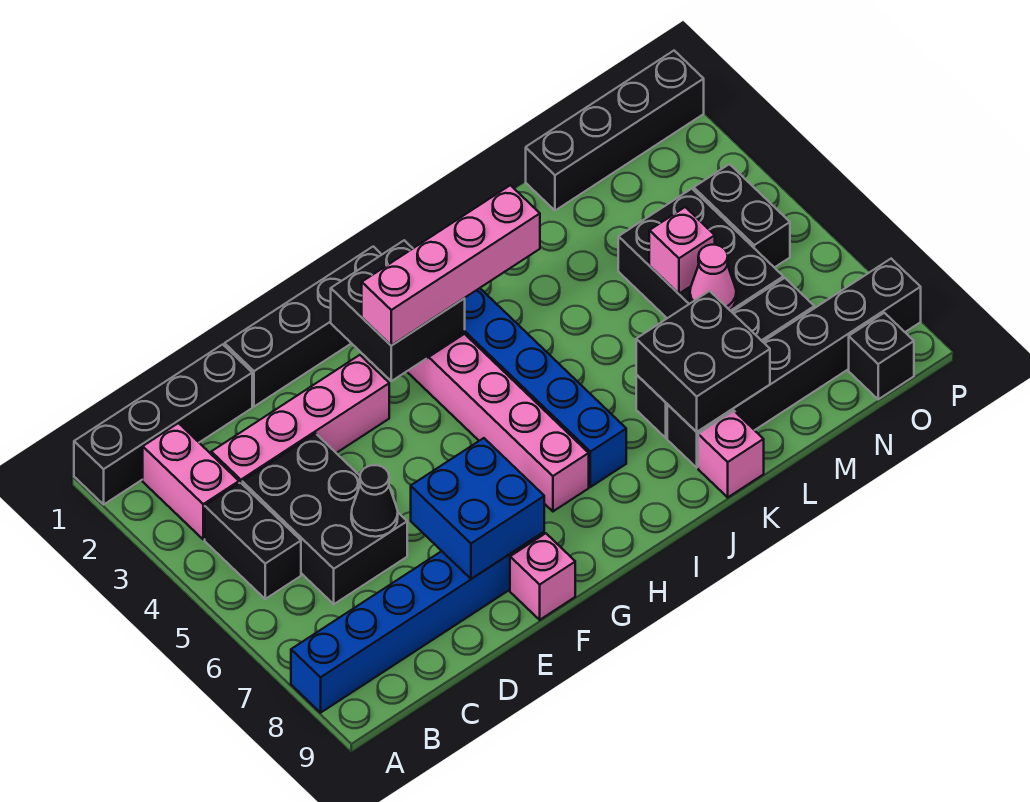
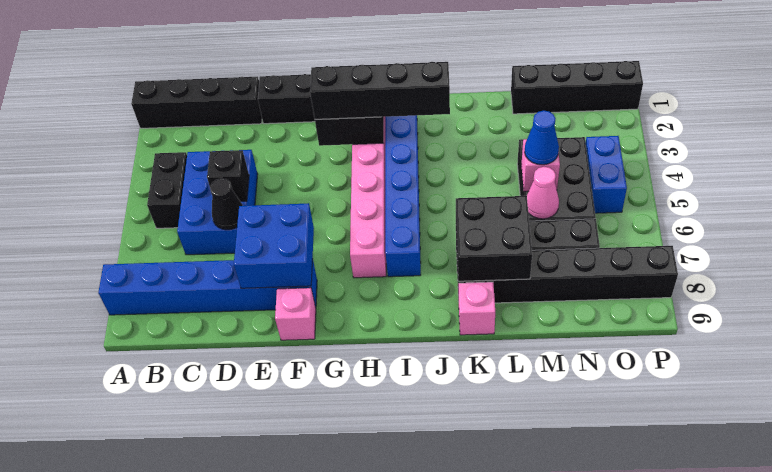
pink brick B2:B3 level 1 -> none
pink brick C3:F3 level 1 -> none
black brick C4:D6 level 1 -> blue brick C4:D6 level 1
pink brick G3:J3 level 3 -> black brick G3:J3 level 3
none -> blue cone M5 level 3
black brick O4:O5 level 1 -> blue brick O4:O5 level 1
black brick O9 level 1 -> black brick D5 level 2

